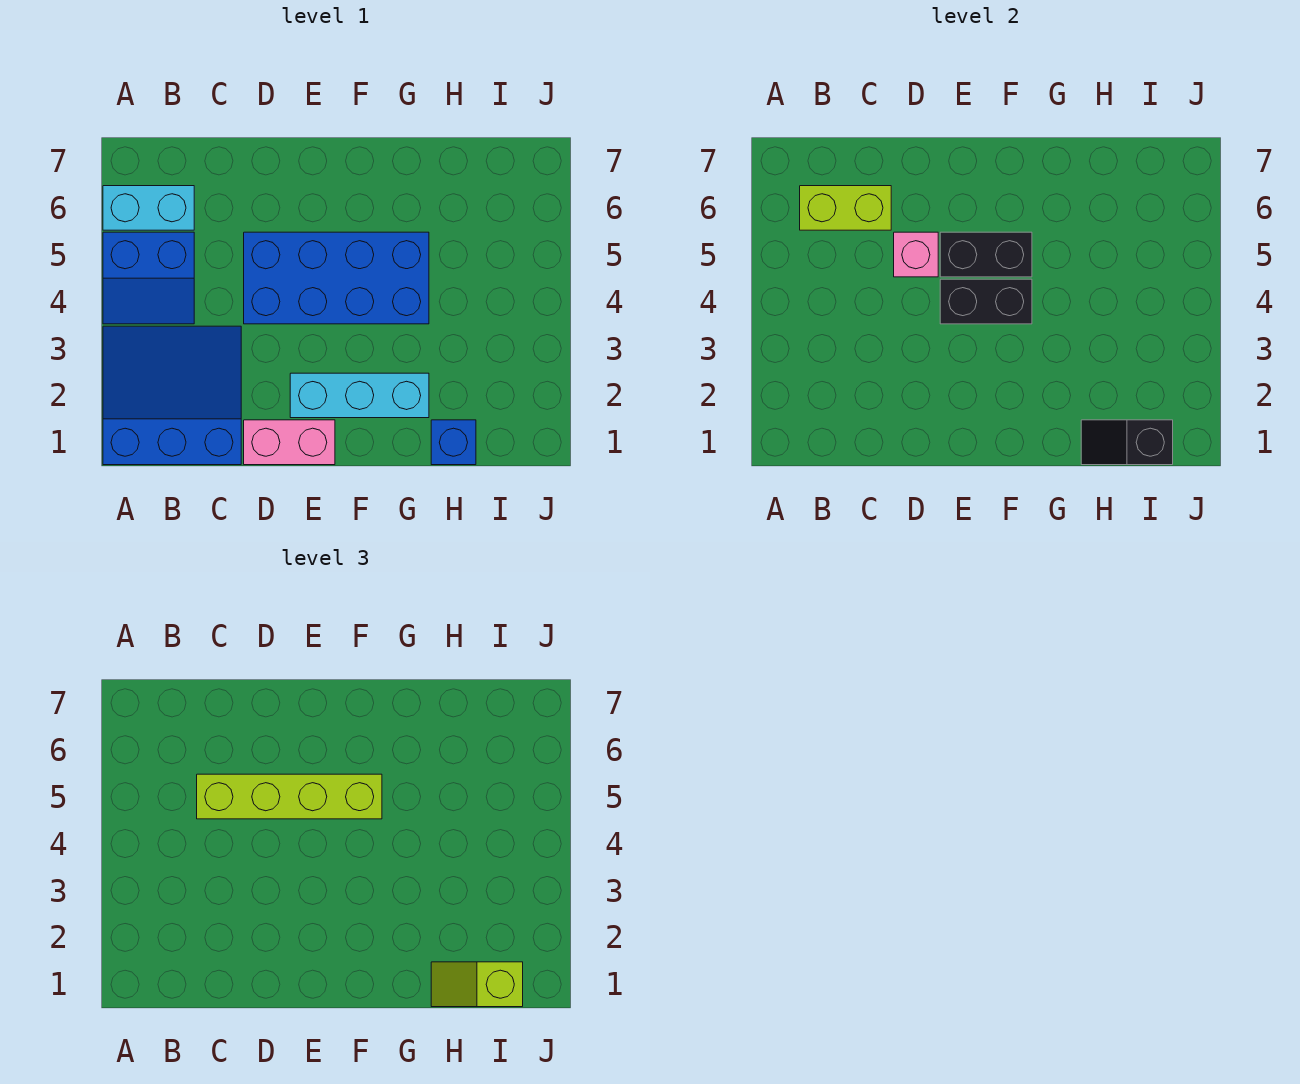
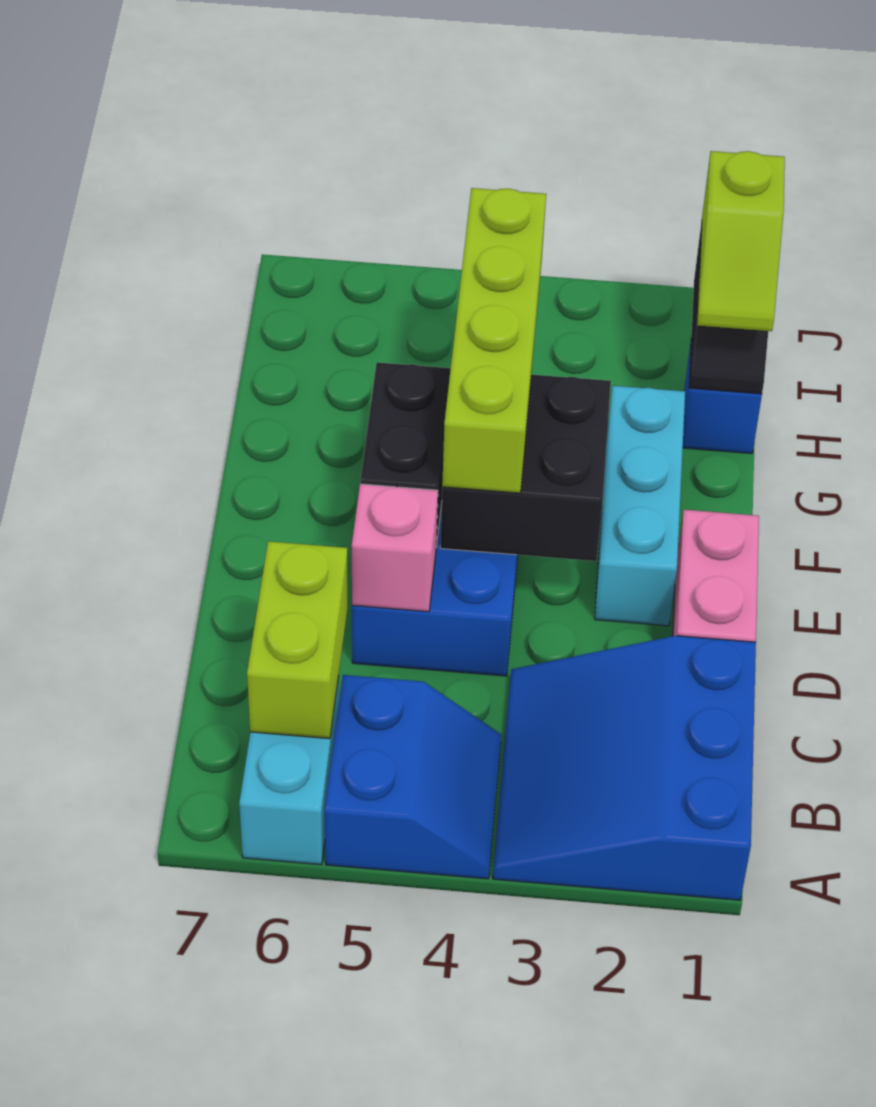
lime brick C5:F5 level 3 -> lime brick E4:H4 level 3
black brick E4:F4 level 2 -> black brick E3:F4 level 2

